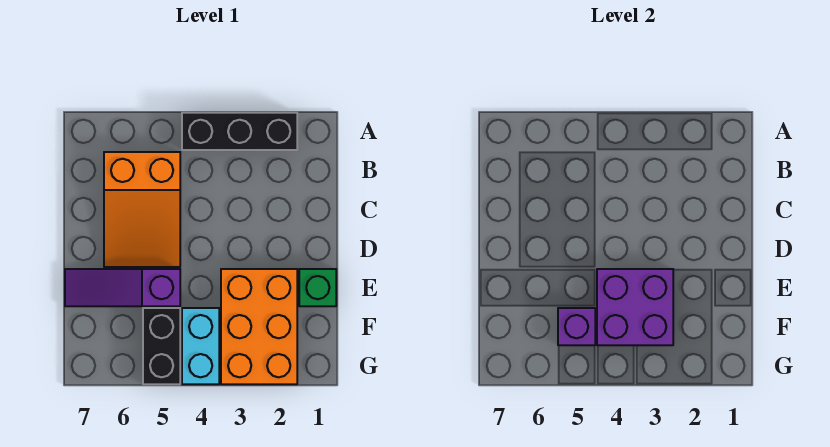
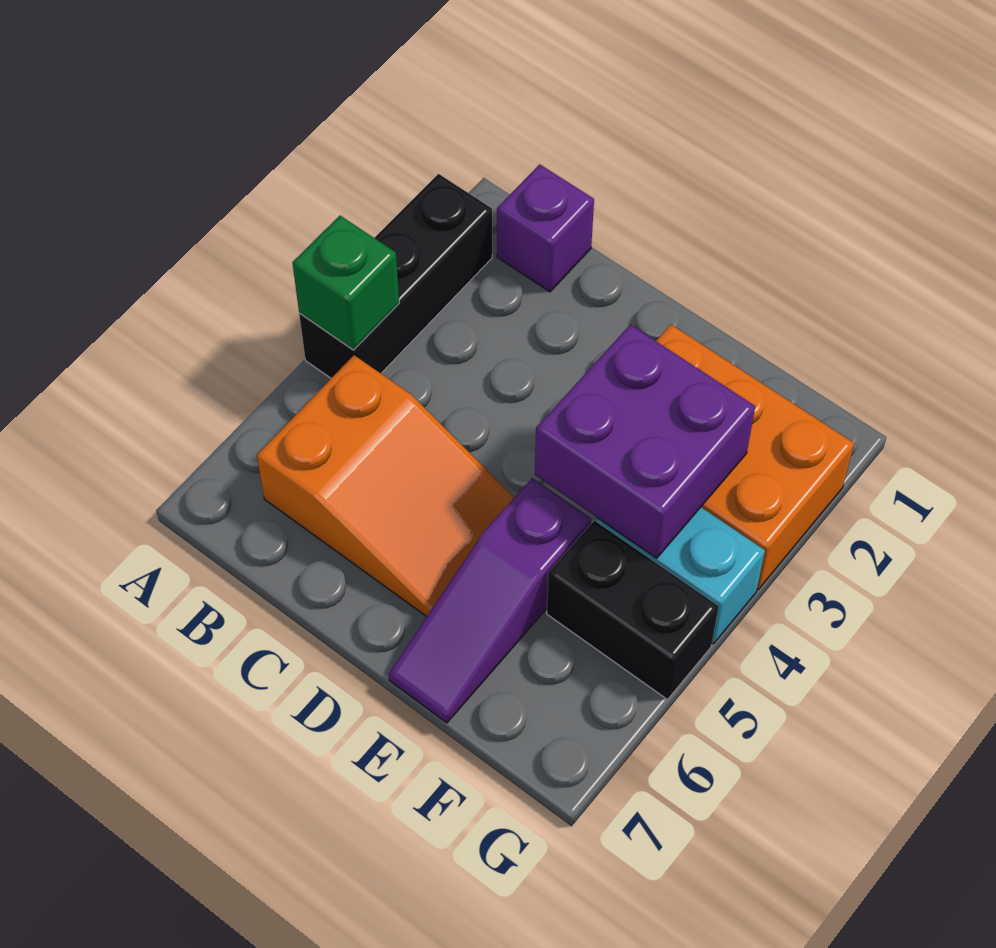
green brick E1 level 1 -> green brick A4 level 2
purple brick F5 level 2 -> purple brick B1 level 1

